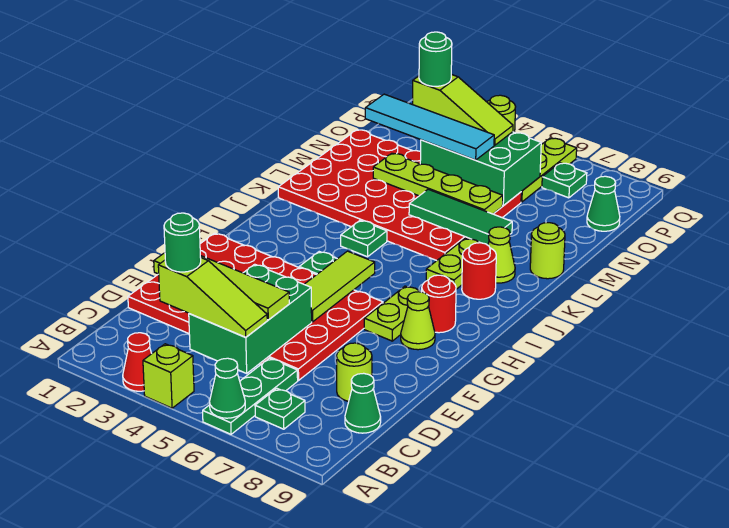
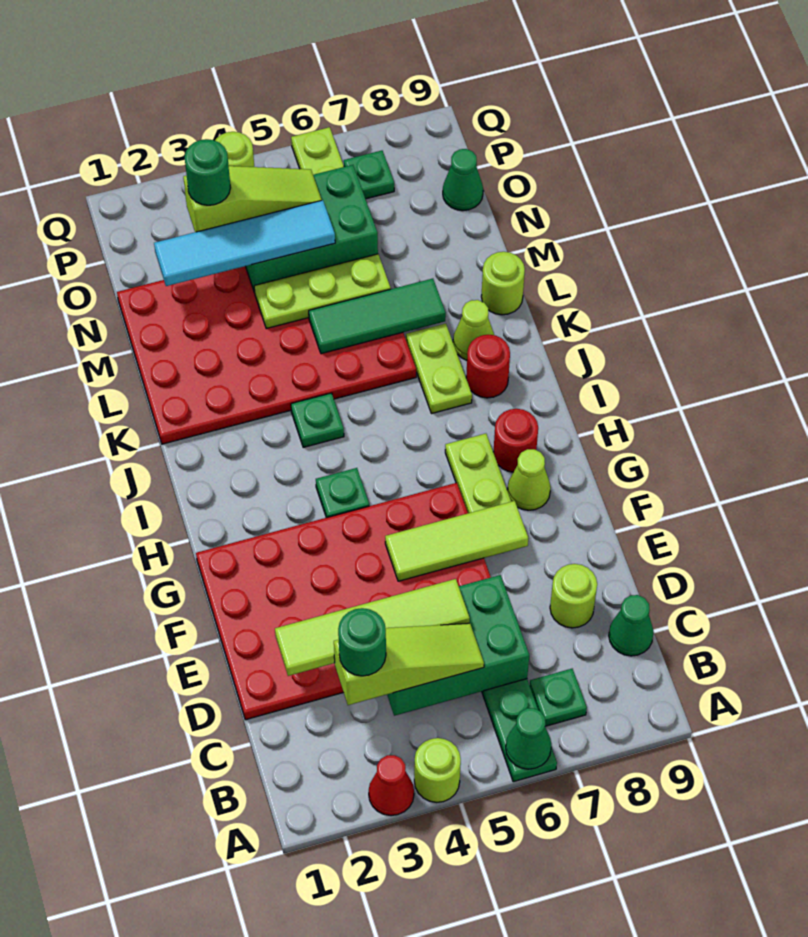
lime brick A4 level 1 -> lime round brick A4 level 1
green brick C4:E5 level 2 -> green brick C4:D6 level 2
lime tile F5:H5 level 2 -> lime tile F5:F7 level 2
lime plate M3:M6 level 2 -> lime plate M4:M6 level 2

